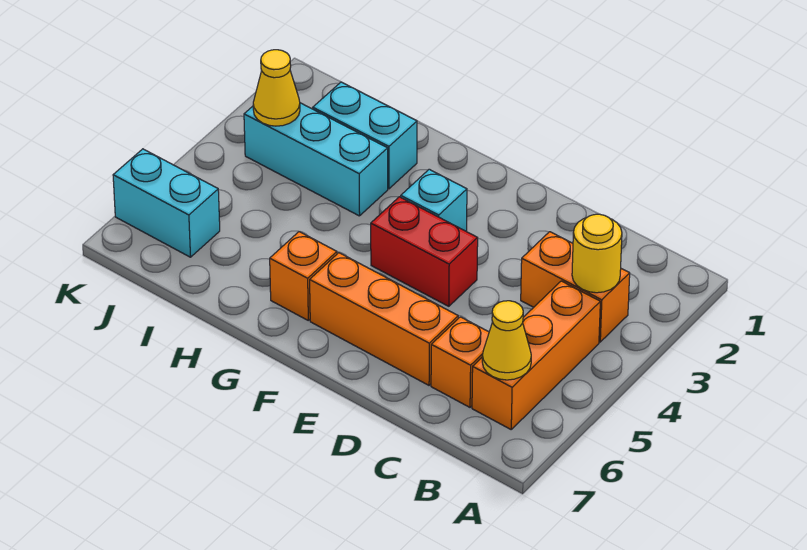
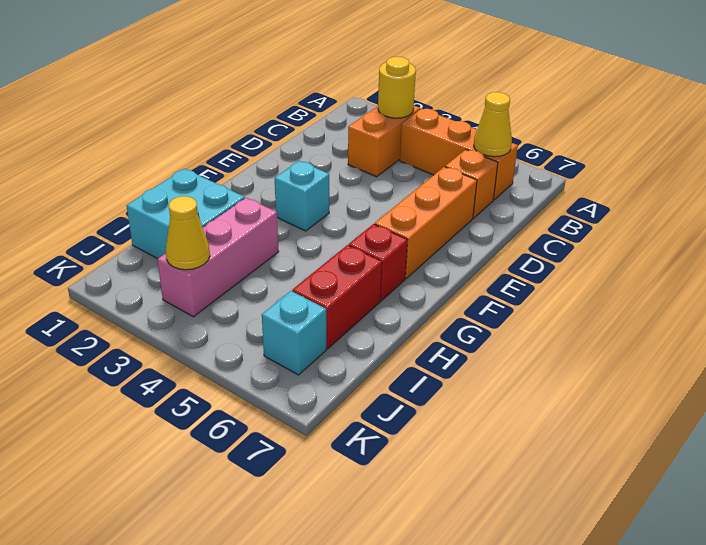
red brick E4:F4 level 1 -> red brick H6:I6 level 1
orange brick G6 level 1 -> red brick G6 level 1
cyan brick H2:I2 level 1 -> cyan brick H1:I2 level 1
cyan brick H3:J3 level 1 -> pink brick H3:J3 level 1
cyan brick J6:K6 level 1 -> cyan brick J6 level 1

